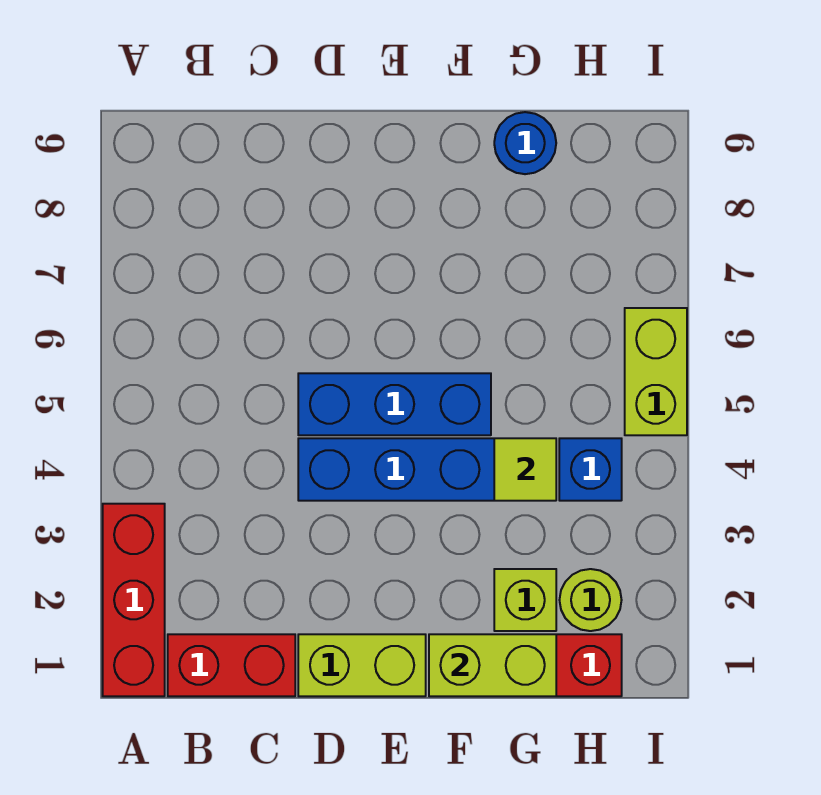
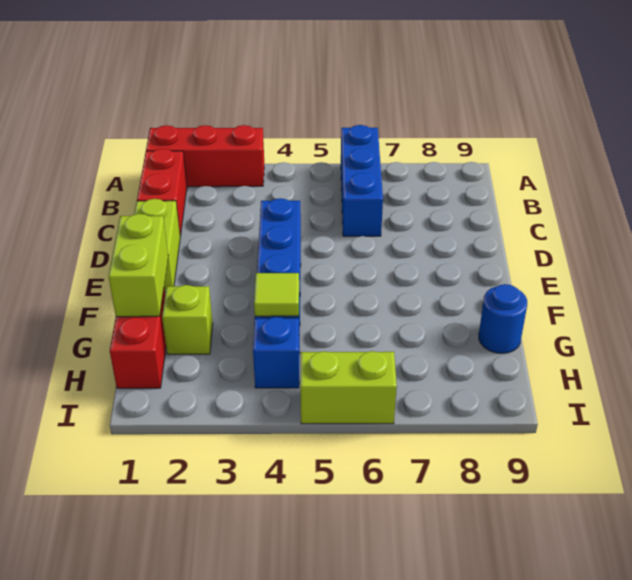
blue brick D5:F5 level 1 -> blue brick A6:C6 level 1
lime round brick H2 level 1 -> none

